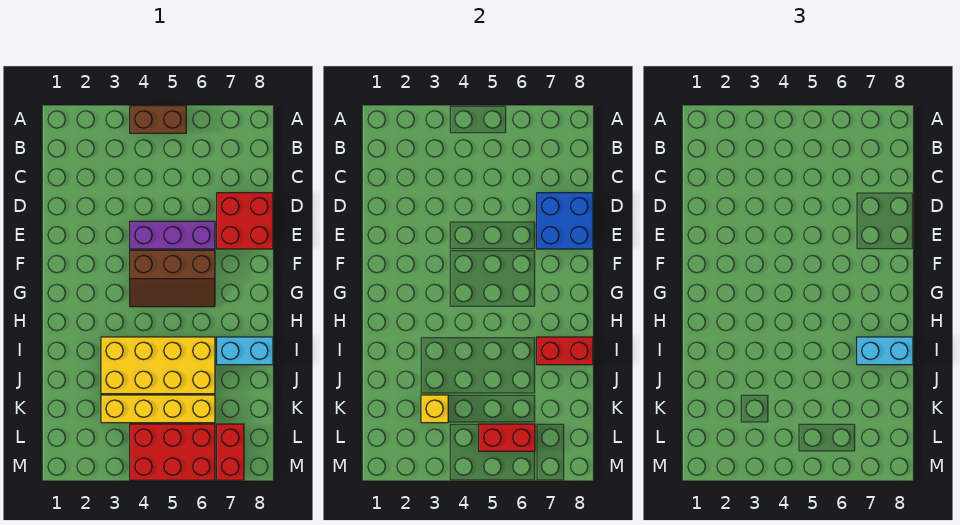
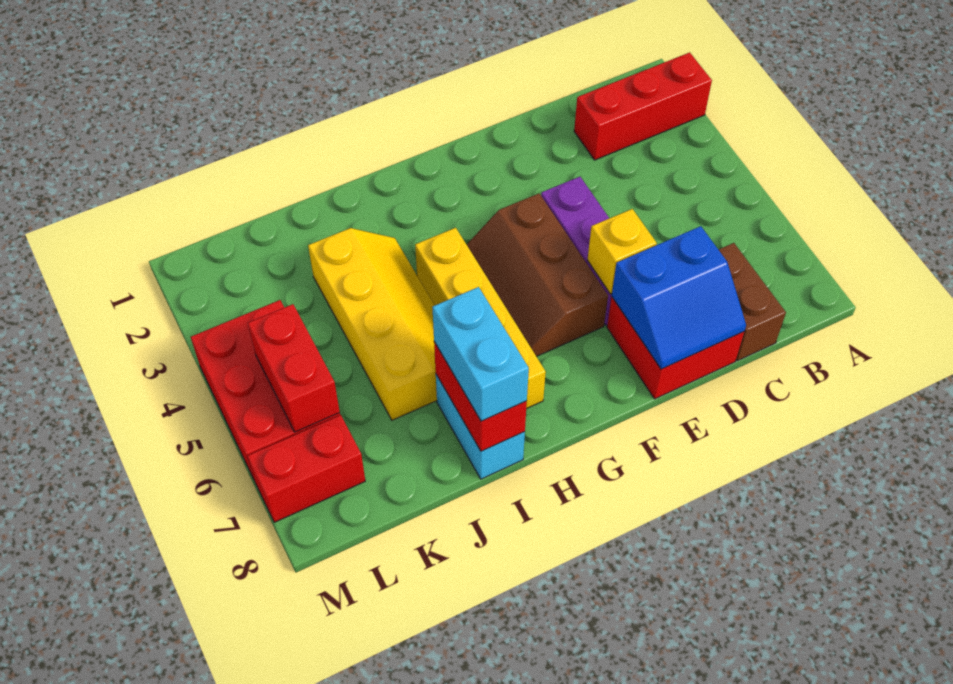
none -> red brick A2:C2 level 1
brown brick A4:A5 level 1 -> brown brick C7:C8 level 1
blue brick D7:E8 level 2 -> blue slope D7:E8 level 2 top 7
yellow brick I3:J6 level 1 -> yellow slope I3:J6 level 1 top J
yellow brick K3:K6 level 1 -> yellow brick H4:H7 level 1
yellow brick K3 level 2 -> yellow brick E6 level 2

